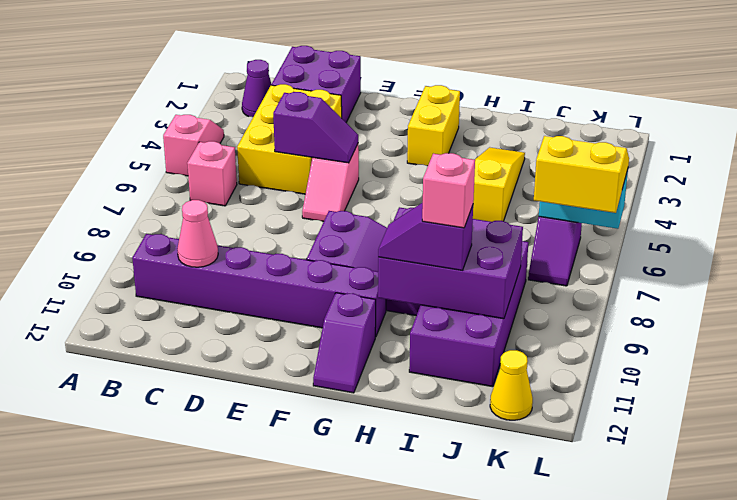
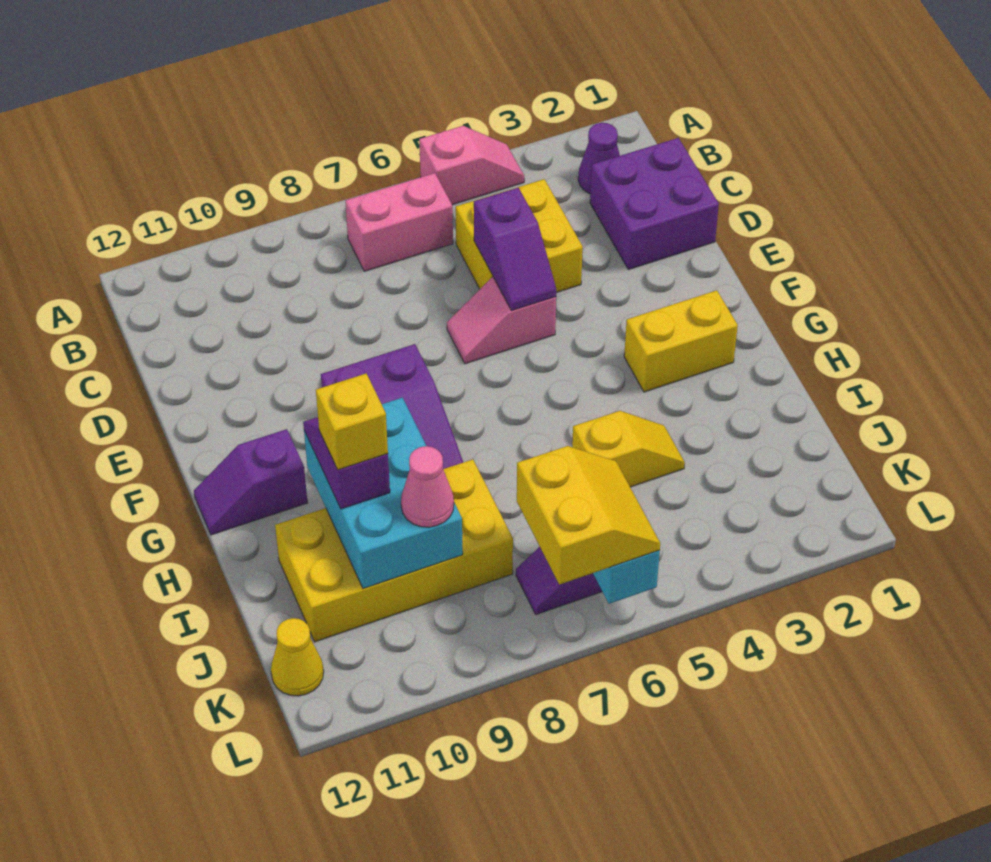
pink brick B6 level 1 -> pink brick B6:B7 level 1
purple brick B10:G10 level 1 -> none
yellow brick C3:D5 level 1 -> yellow brick C4:D5 level 1
pink cone C10 level 2 -> pink cone J9 level 3
purple brick H9:J10 level 2 -> cyan brick H9:J10 level 2
yellow slope I3:I5 level 1 top 5 -> yellow slope I4:I5 level 1 top 5
purple brick I8:J11 level 1 -> yellow brick I8:J11 level 1
pink brick I10 level 4 -> yellow brick I10 level 4

